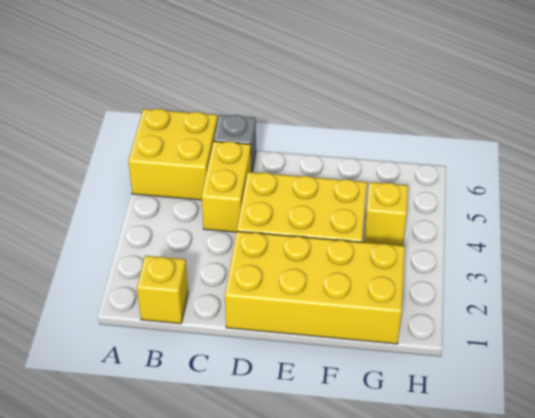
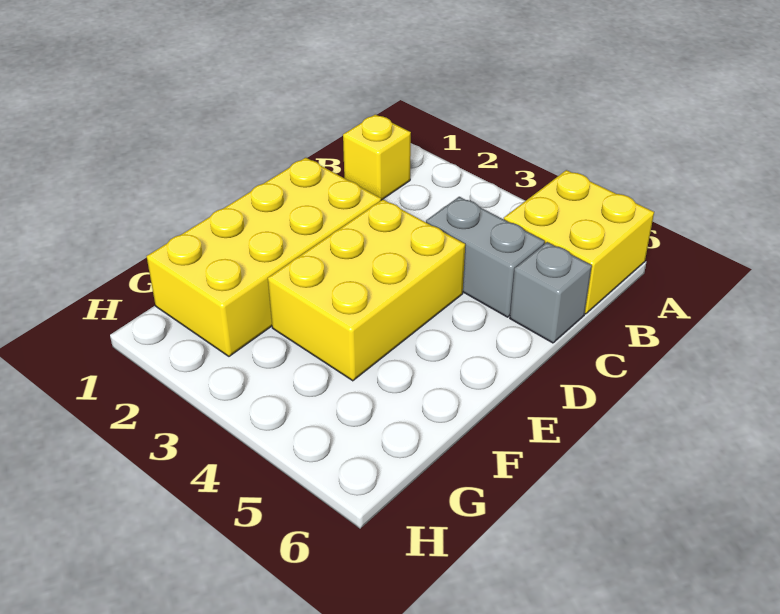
yellow brick C4:C5 level 1 -> grey brick C4:C5 level 1
yellow brick G4 level 1 -> none

